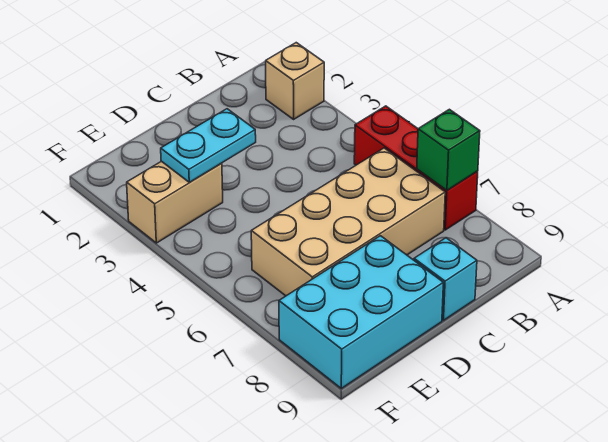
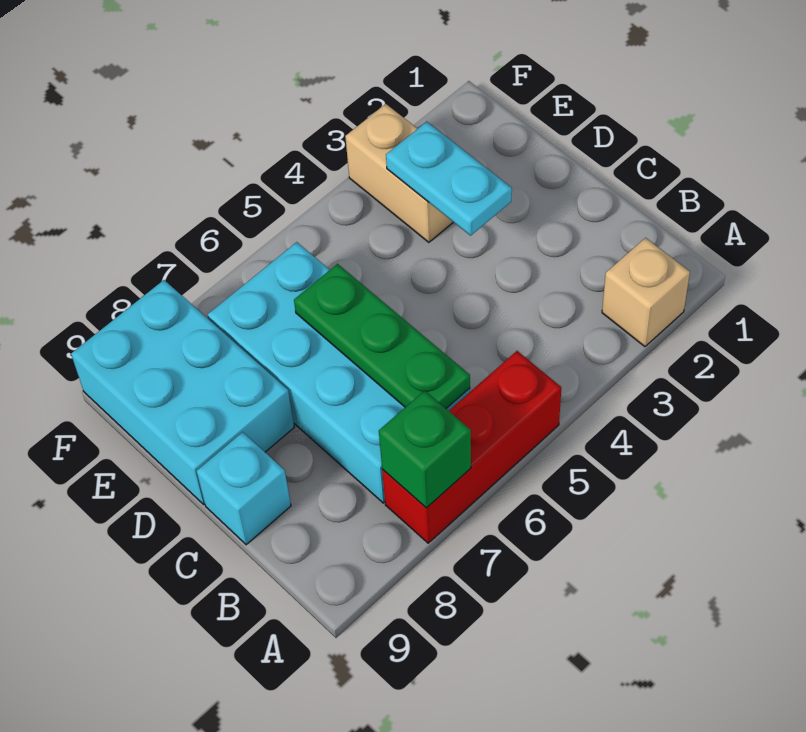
tan brick B6:E7 level 1 -> cyan brick B6:E7 level 1
none -> green plate B6:D6 level 2

